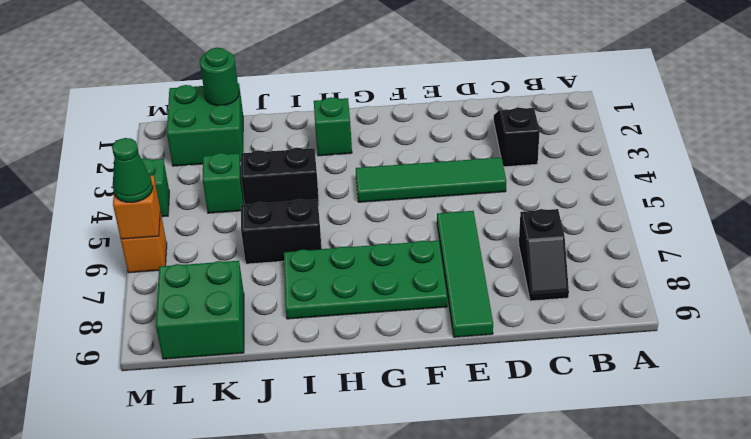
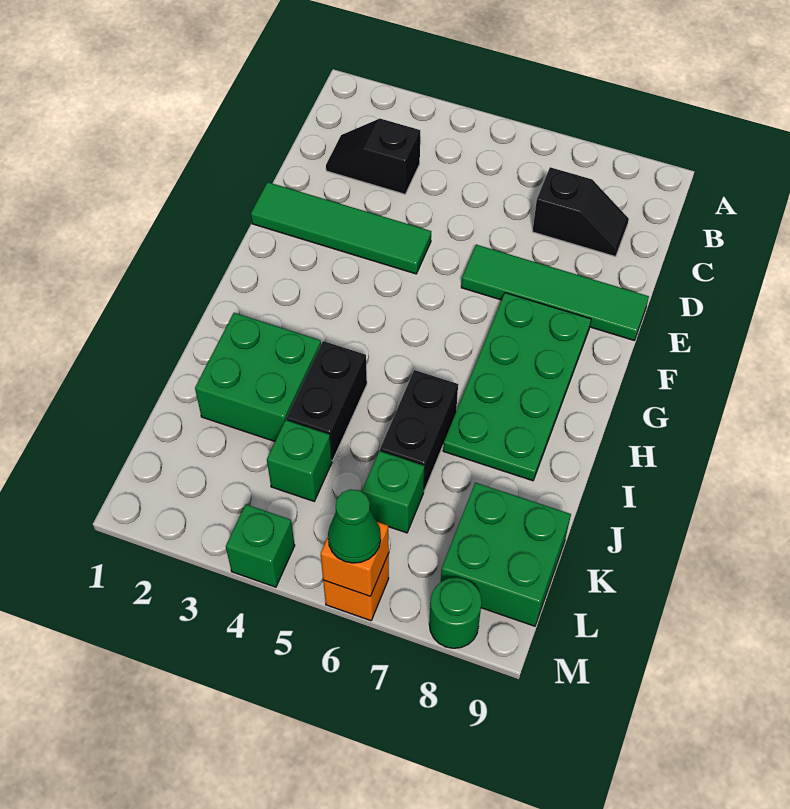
green tile D4:G4 level 1 -> green tile E1:E4 level 1
green brick H2 level 1 -> green brick K6 level 1
green brick K1:L2 level 1 -> green brick I2:J3 level 1
green round brick K1 level 2 -> green round brick M8 level 1

